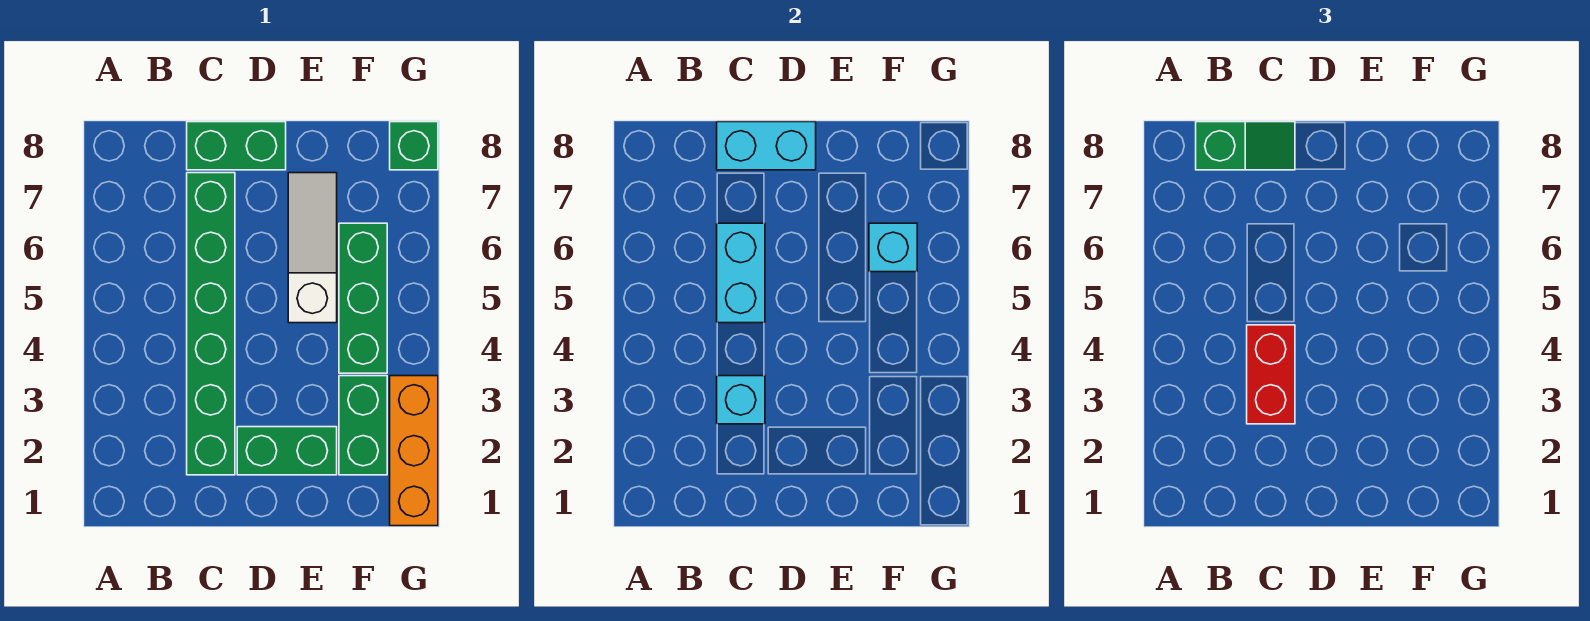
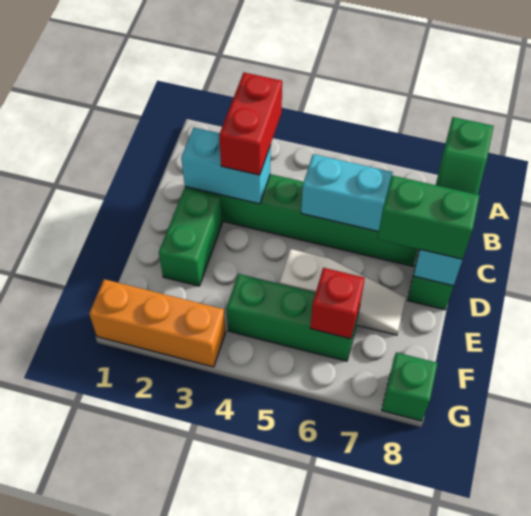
cyan brick C3 level 2 -> cyan brick C2:C3 level 2
red brick C3:C4 level 3 -> red brick B3:C3 level 3
green brick F2:F3 level 1 -> green brick D7:D8 level 3
cyan brick F6 level 2 -> red brick F6 level 2

